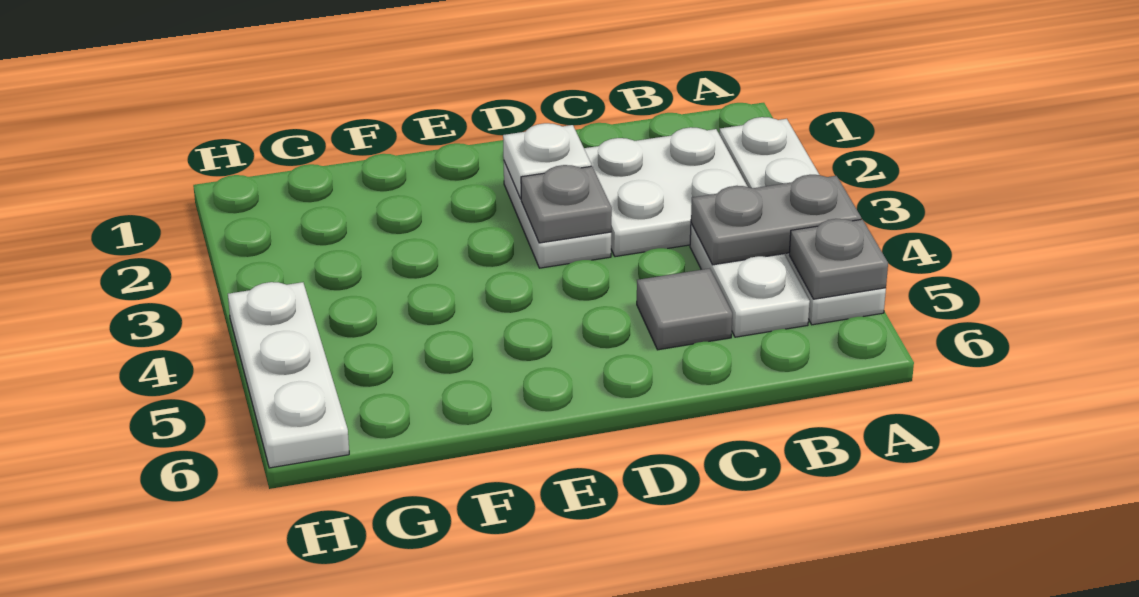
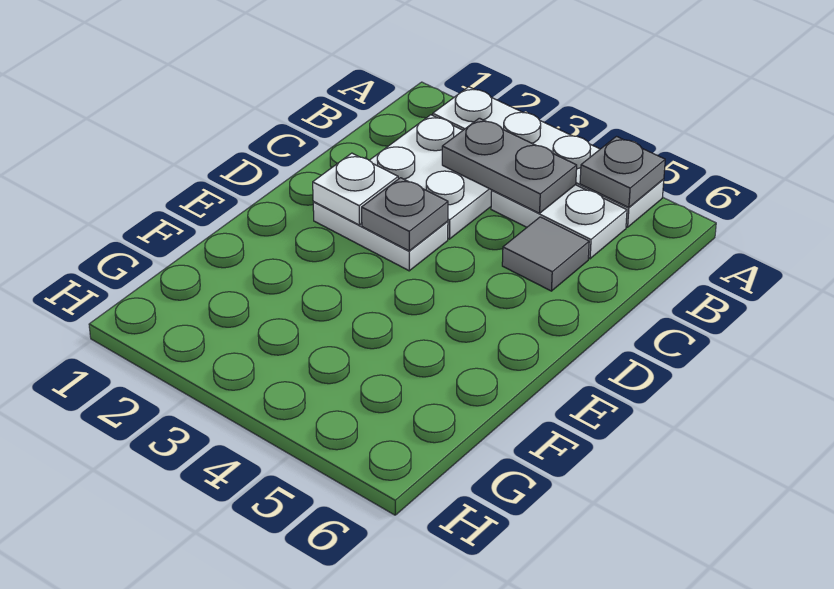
grey plate A4:B4 level 2 -> grey plate B3:B4 level 2
white plate H4:H6 level 1 -> none

